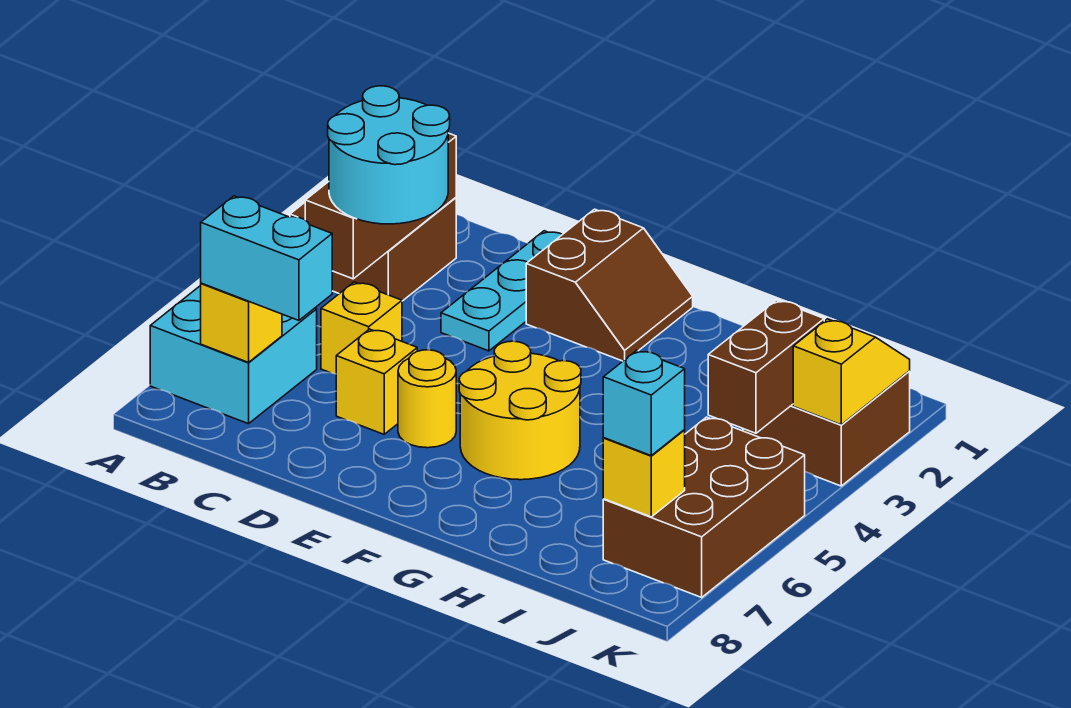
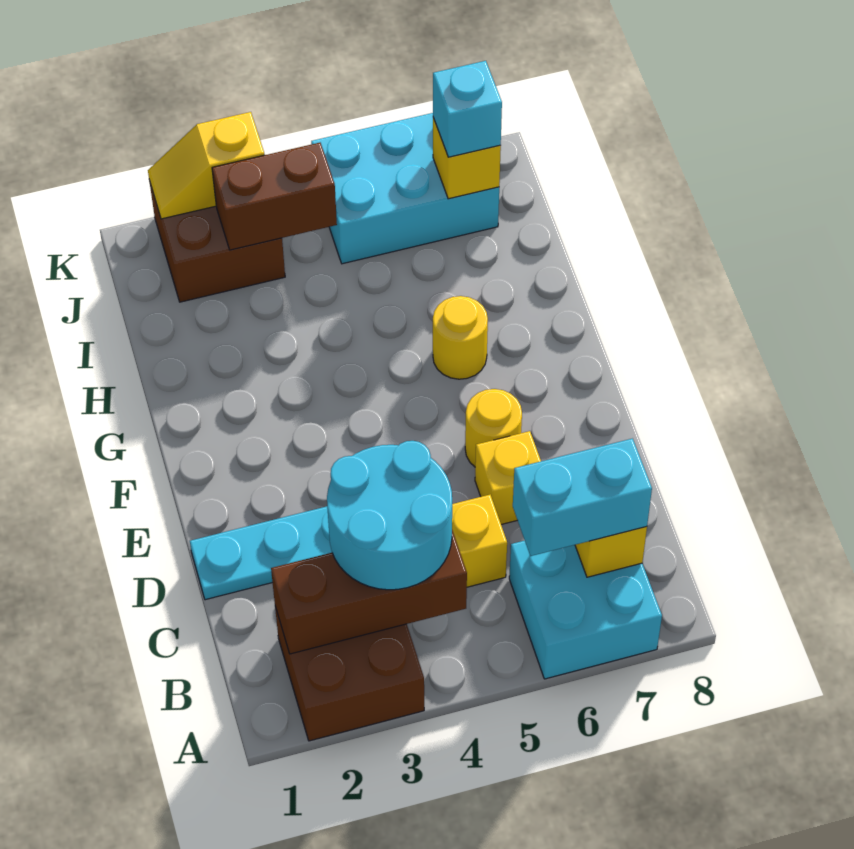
cyan brick B7:C7 level 3 -> cyan brick B6:B7 level 3
brown slope E1:F2 level 1 top E -> none
yellow round brick F5:G6 level 1 -> yellow round brick G6 level 1
brown brick J5:K7 level 1 -> cyan brick J5:K7 level 1

